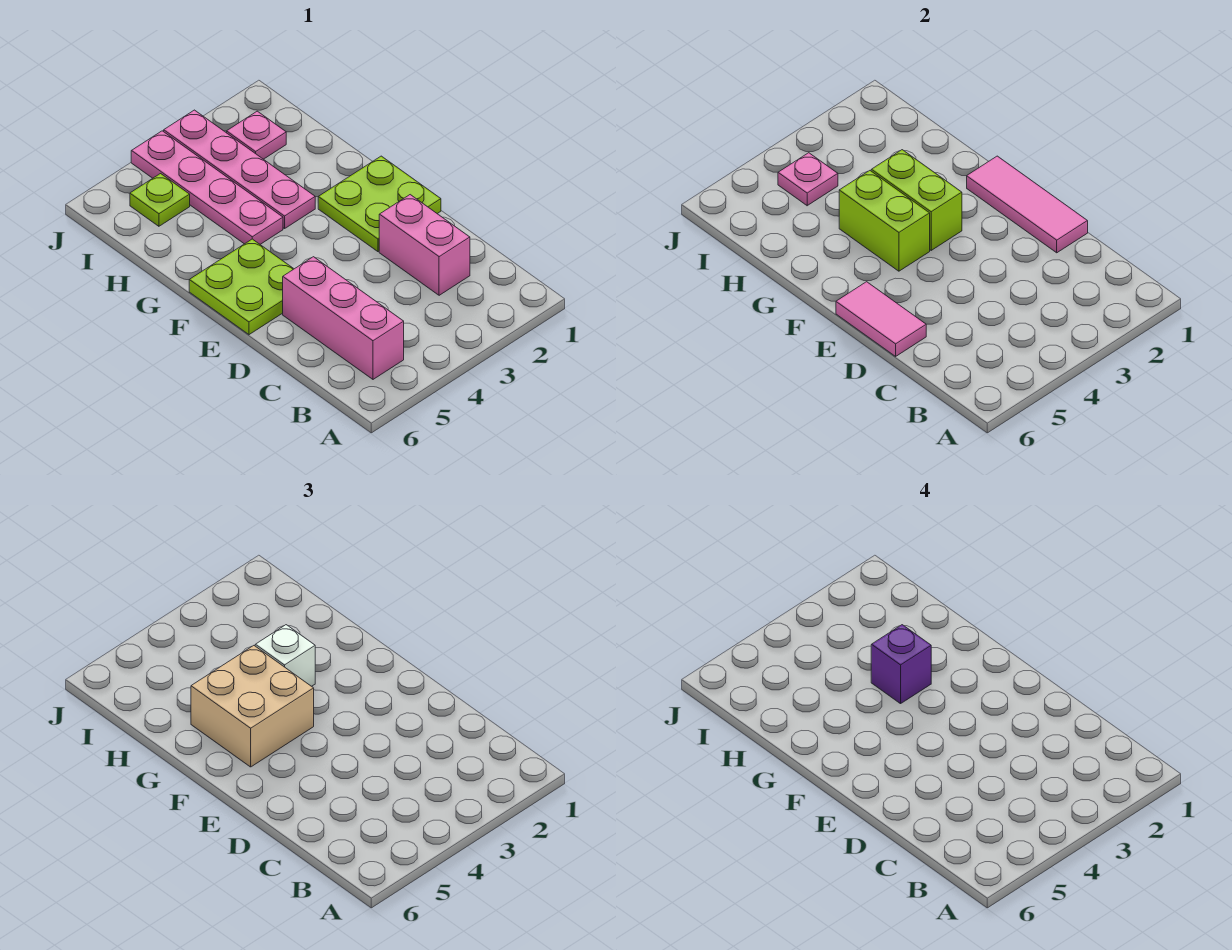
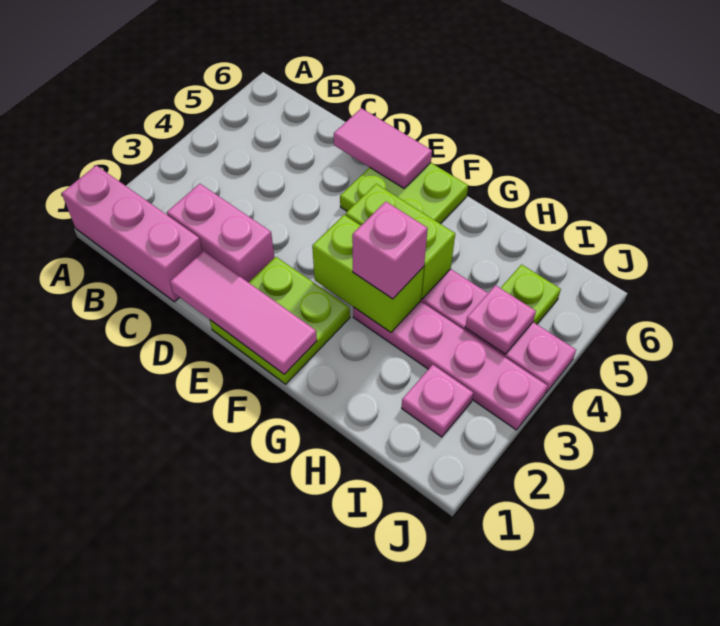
pink brick B5:D5 level 1 -> pink brick A1:C1 level 1
tan brick F4:G5 level 3 -> none
white brick G3 level 3 -> pink brick G3 level 3
purple brick G3 level 4 -> none

